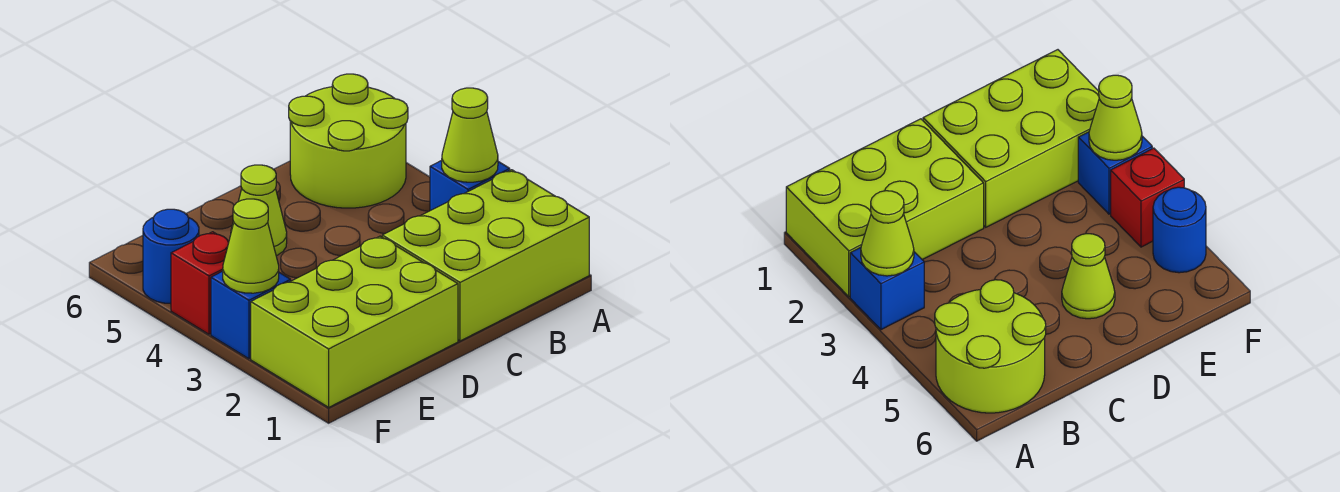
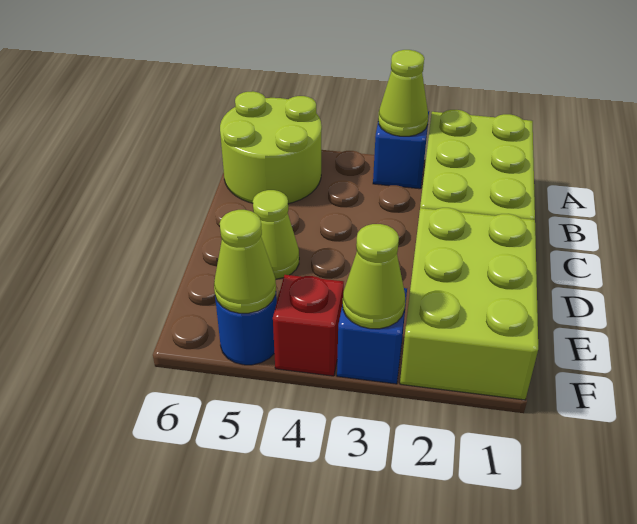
none -> lime cone F5 level 2

